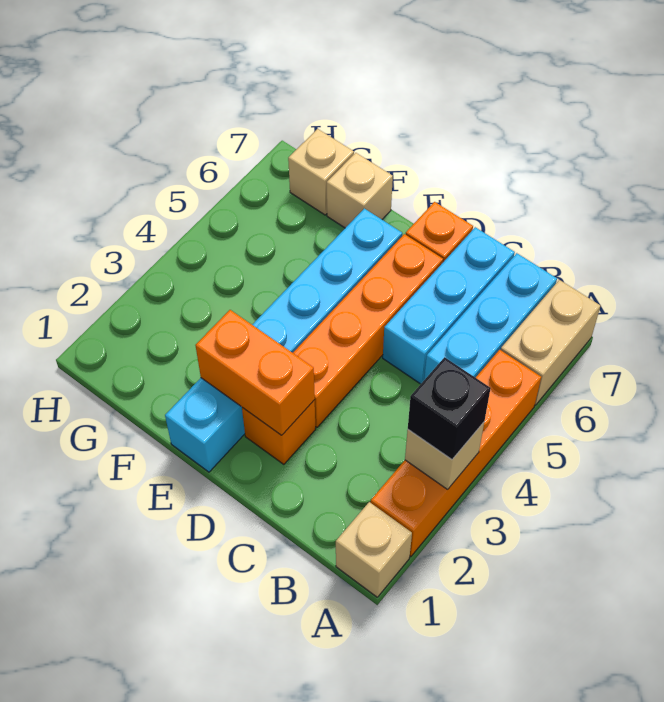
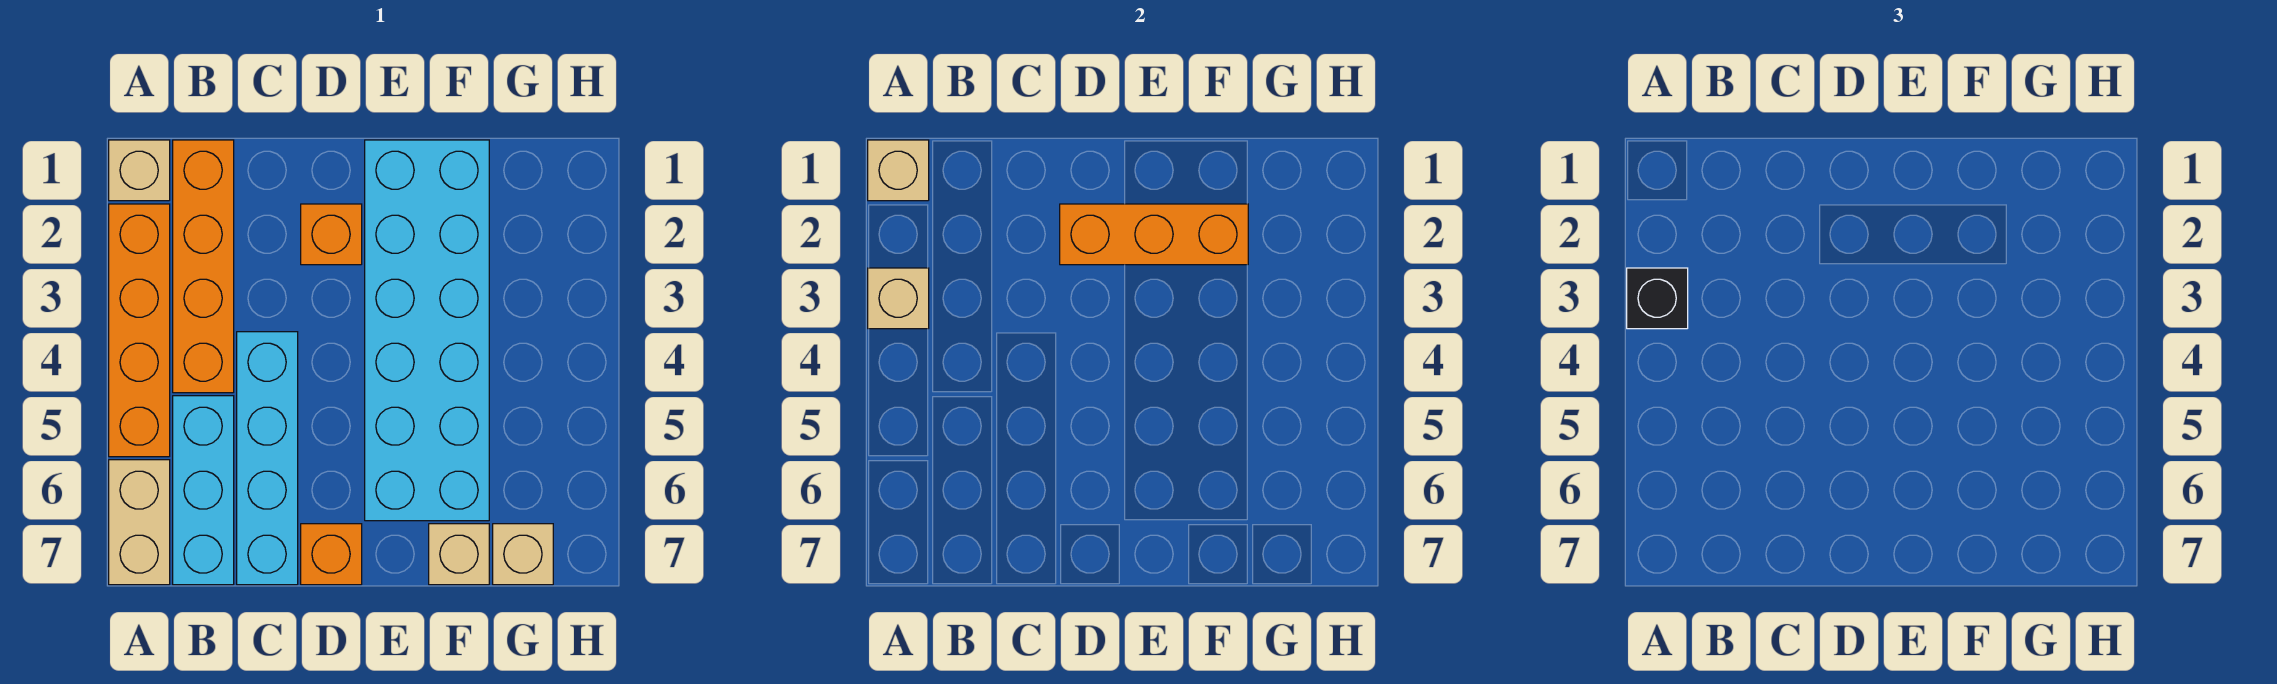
none -> tan brick A1 level 2
cyan brick C5:C7 level 1 -> cyan brick C4:C7 level 1
orange brick D2:E2 level 2 -> orange brick D2:F2 level 2
orange brick D3:D6 level 1 -> orange brick B1:B4 level 1
cyan brick E1:E6 level 1 -> cyan brick E1:F6 level 1

